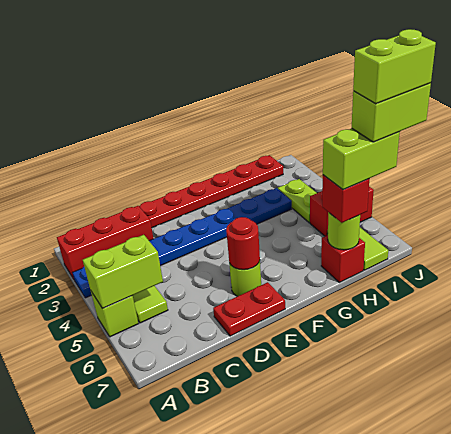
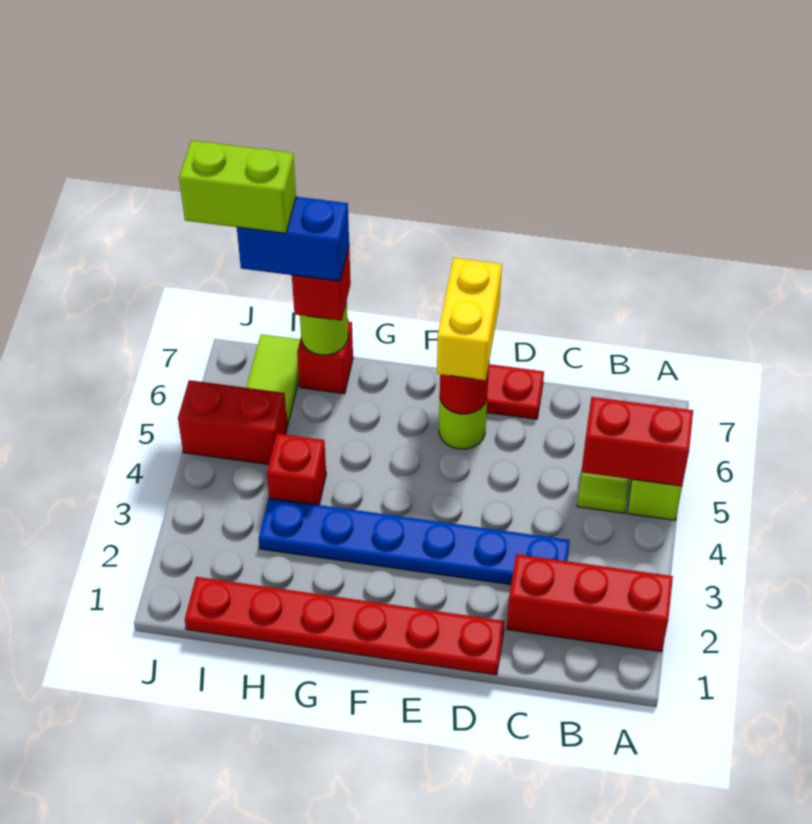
blue plate A3:H3 level 1 -> blue plate C3:H3 level 1
lime brick A5:B5 level 2 -> red brick A5:B5 level 2
none -> yellow brick E6:E7 level 3
none -> red brick H4 level 1
lime brick H7:I7 level 4 -> blue brick H7:I7 level 4
lime plate I3:I4 level 1 -> none
lime brick I7:J7 level 6 -> none

